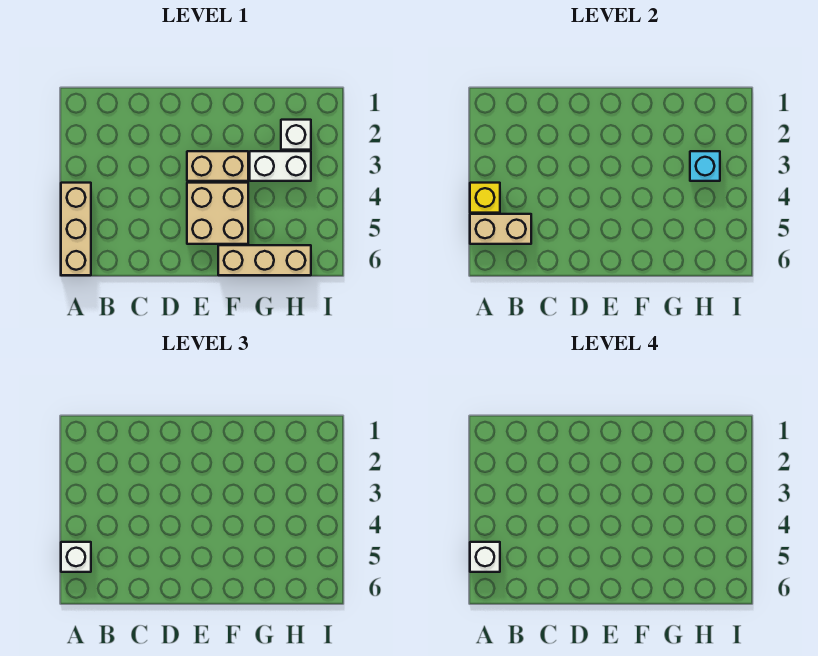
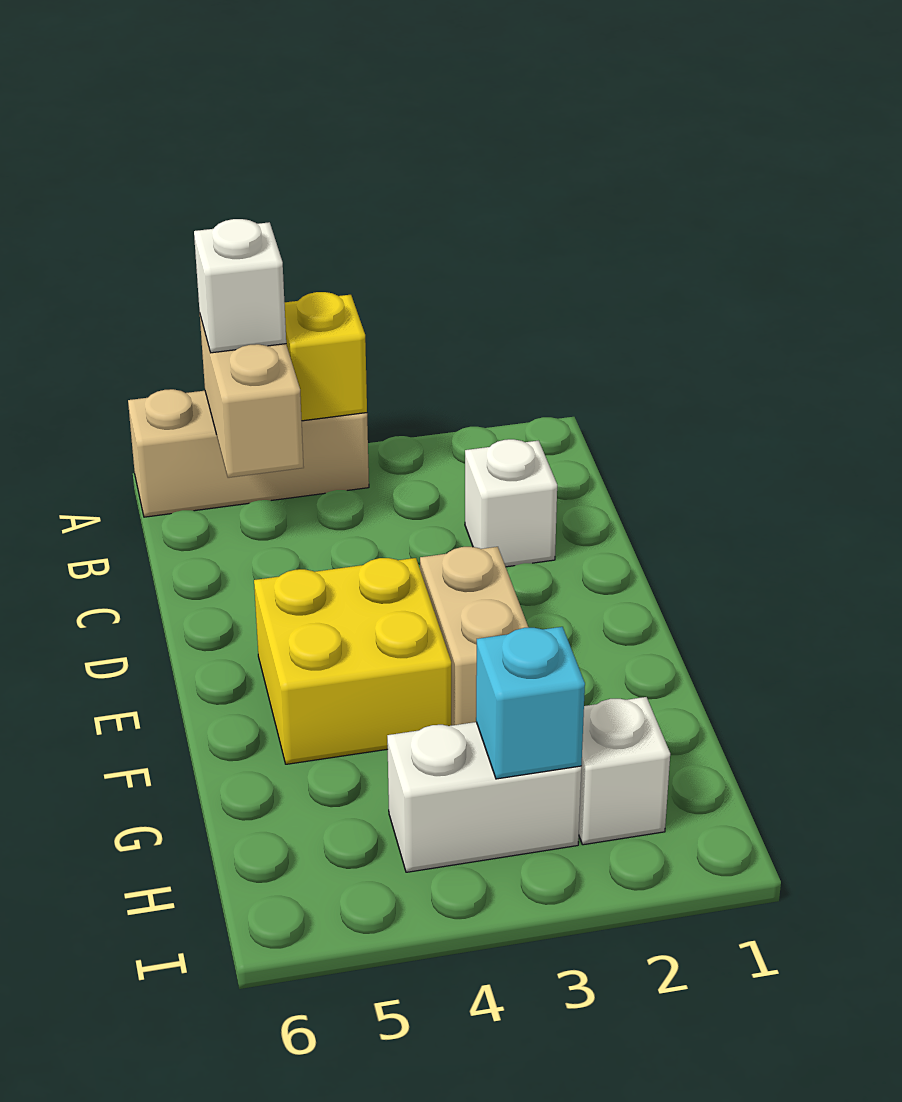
white brick A5 level 4 -> white brick C2 level 1
tan brick E4:F5 level 1 -> yellow brick E4:F5 level 1
tan brick F6:H6 level 1 -> none
white brick G3:H3 level 1 -> white brick H3:H4 level 1

